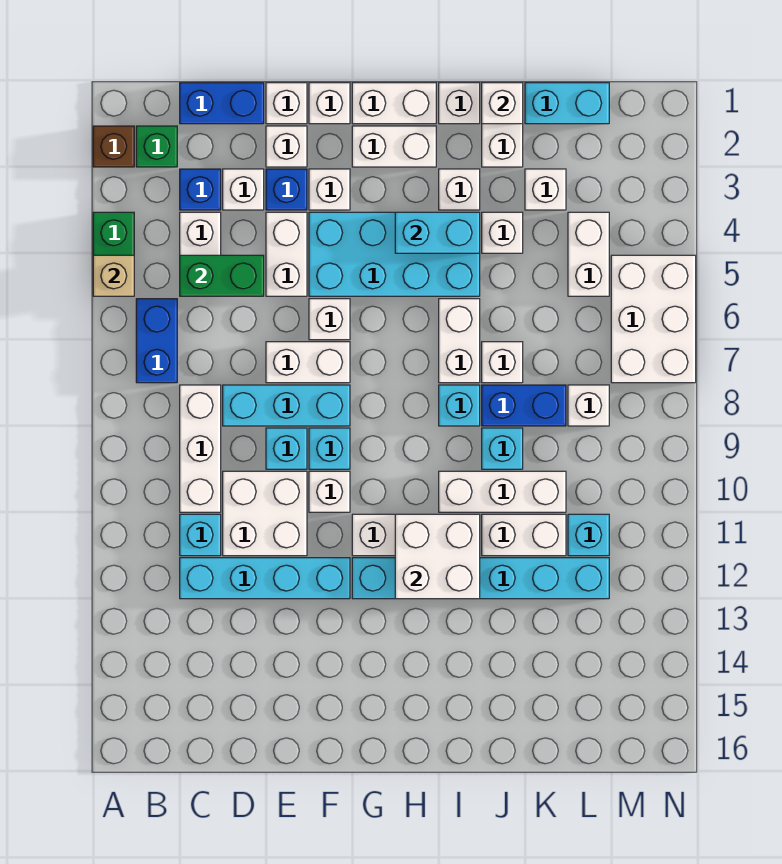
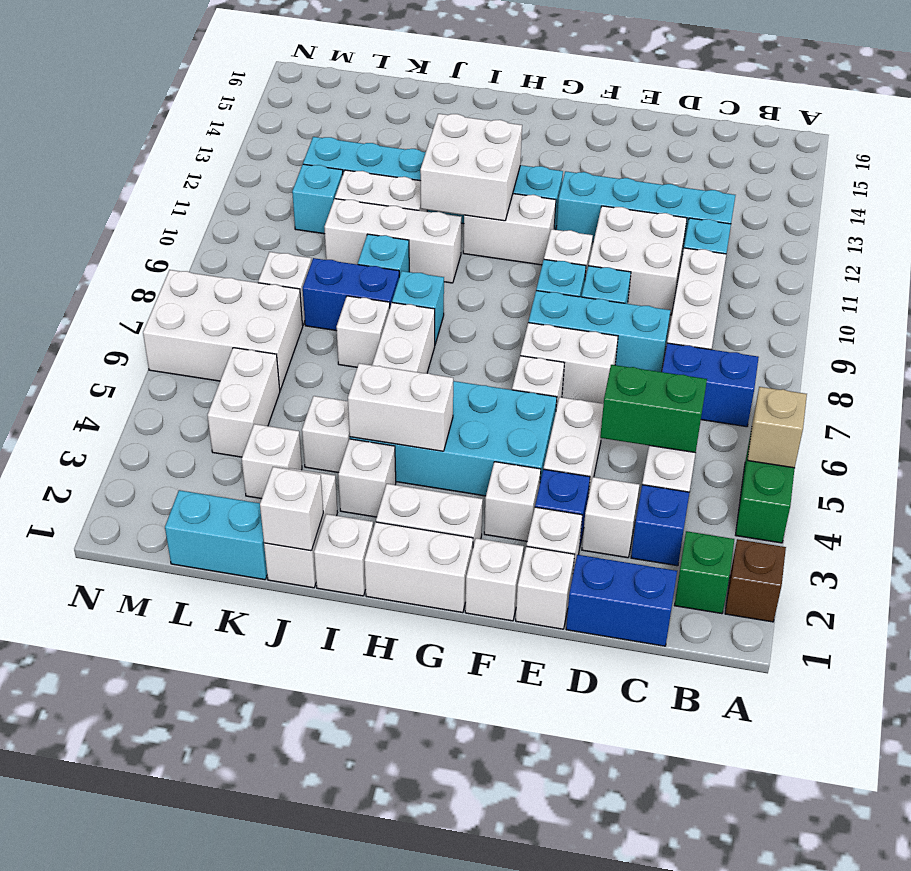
blue brick B6:B7 level 1 -> blue brick B7:C7 level 1
cyan brick H4:I4 level 2 -> white brick H4:I4 level 2
white brick M5:N7 level 1 -> white brick L6:N7 level 1

